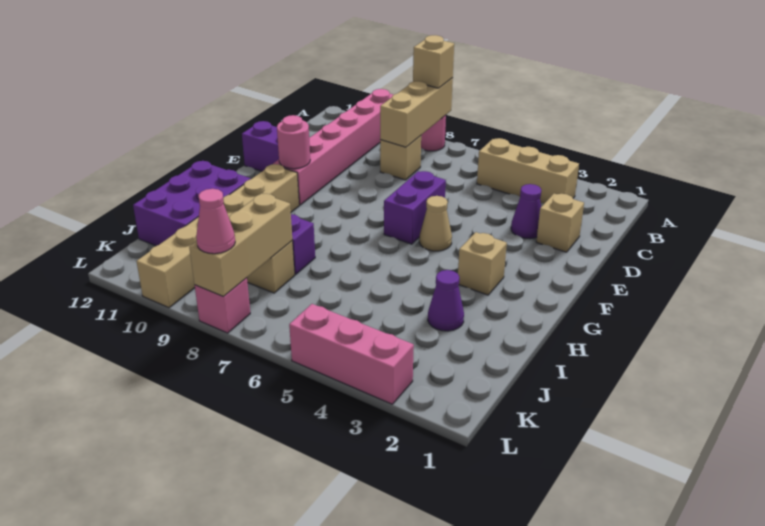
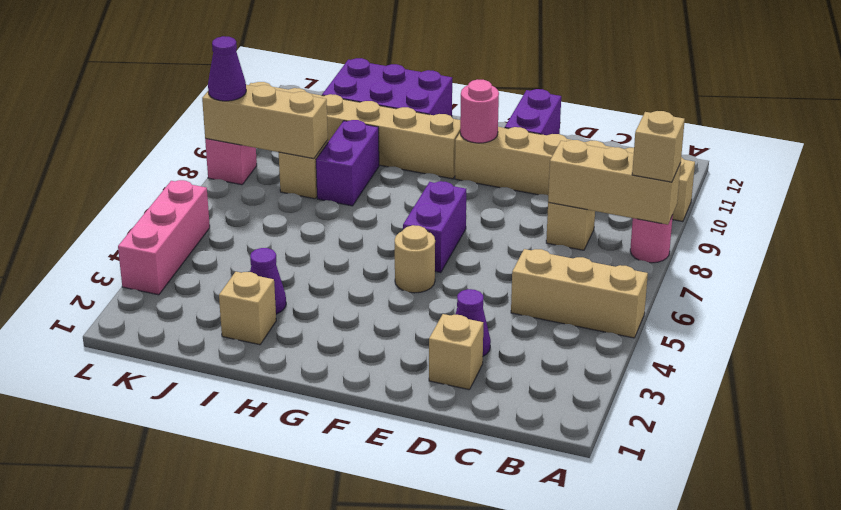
pink brick A10:F10 level 1 -> tan brick A10:F10 level 1
tan brick B3:B5 level 1 -> tan brick A5:C5 level 1
purple brick E6:F6 level 1 -> purple brick F6:F7 level 1
tan cone F5 level 1 -> tan round brick F5 level 1
tan brick G3 level 1 -> tan brick I2 level 1
pink cone L8 level 3 -> purple cone L8 level 3

